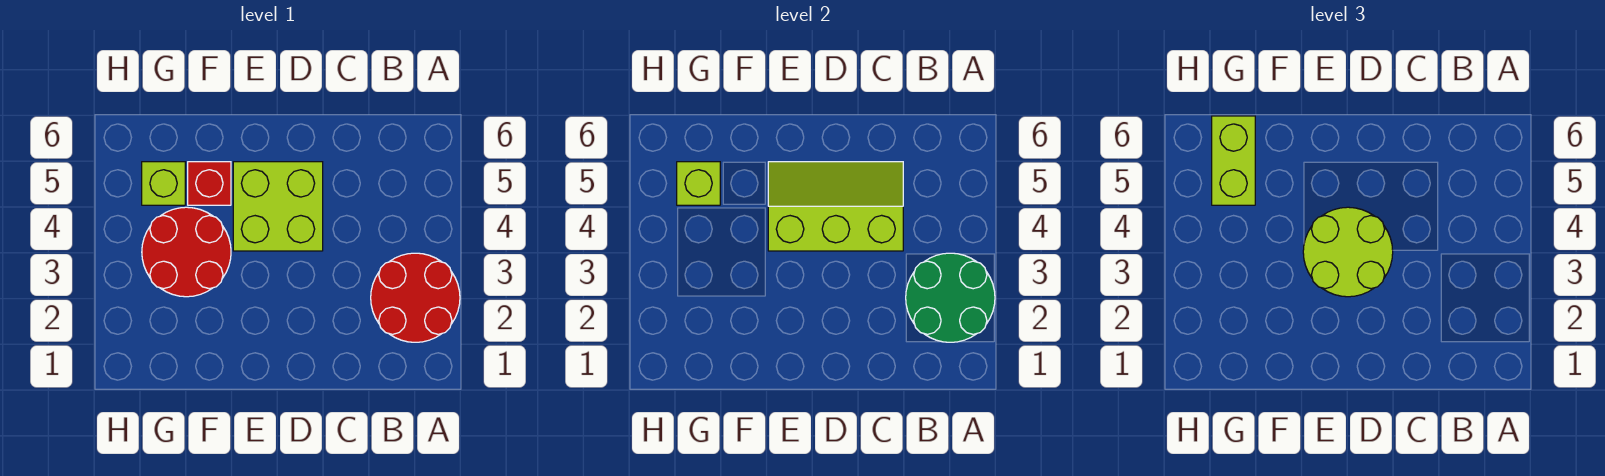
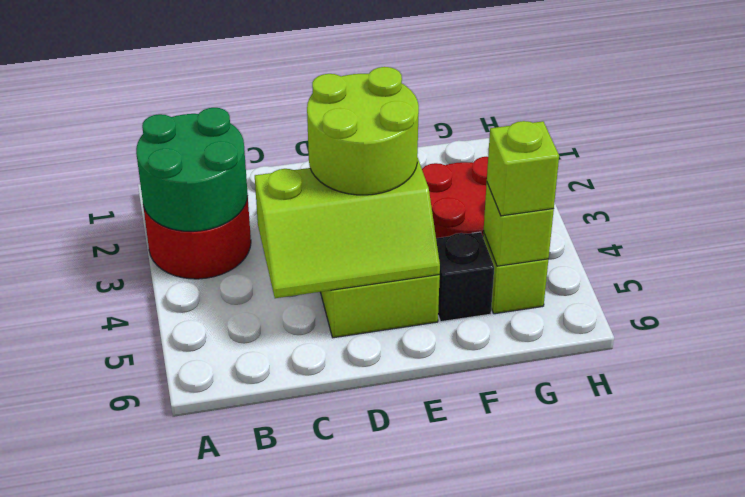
red brick F5 level 1 -> black brick F5 level 1
lime brick G5:G6 level 3 -> lime brick G5 level 3

